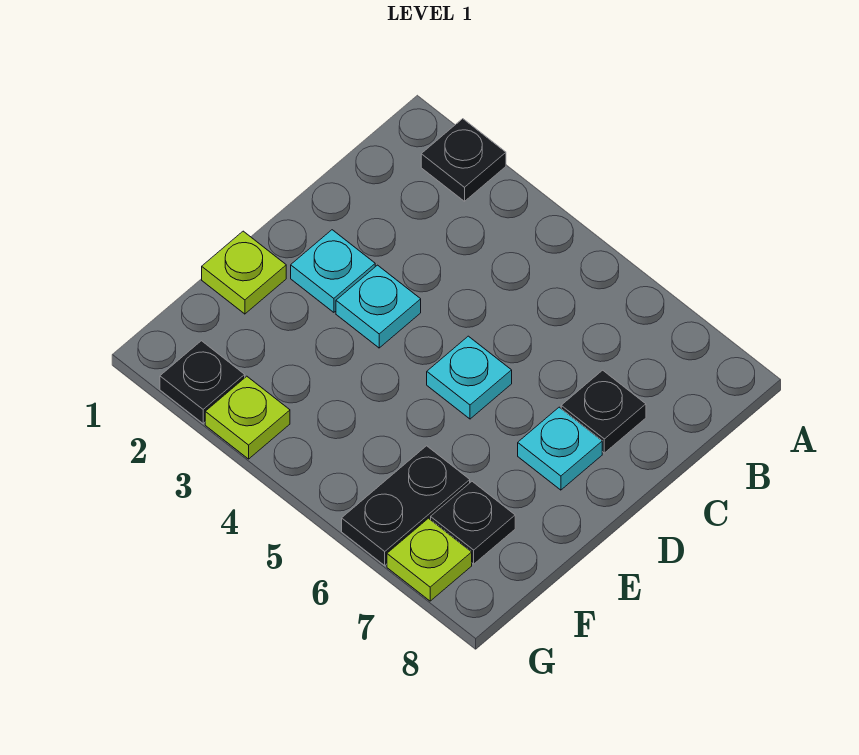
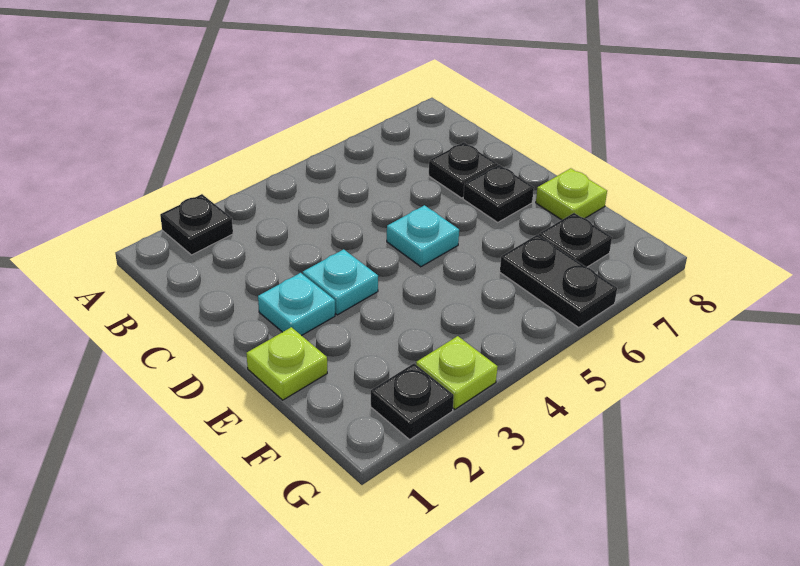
cyan plate D7 level 1 -> black plate D7 level 1
lime plate G7 level 1 -> lime plate E8 level 1

